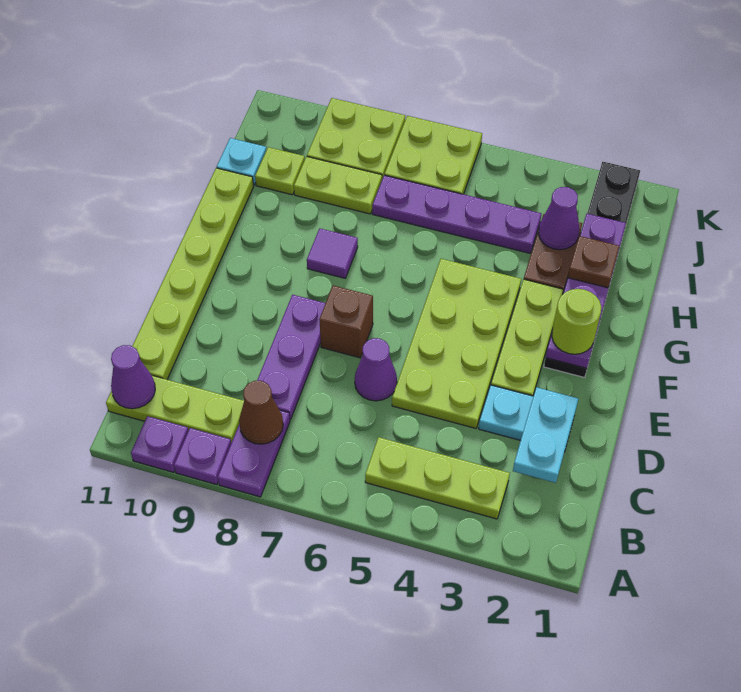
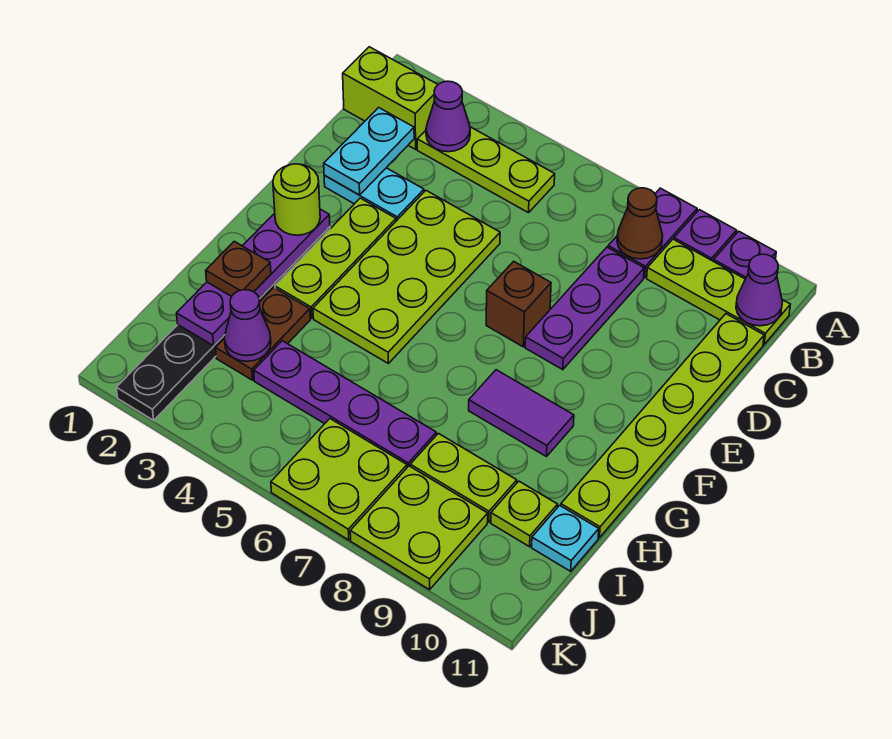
none -> lime brick B1:B2 level 1
purple cone D6 level 1 -> purple cone B3 level 2
purple tile G8 level 1 -> purple tile G8:G9 level 1

